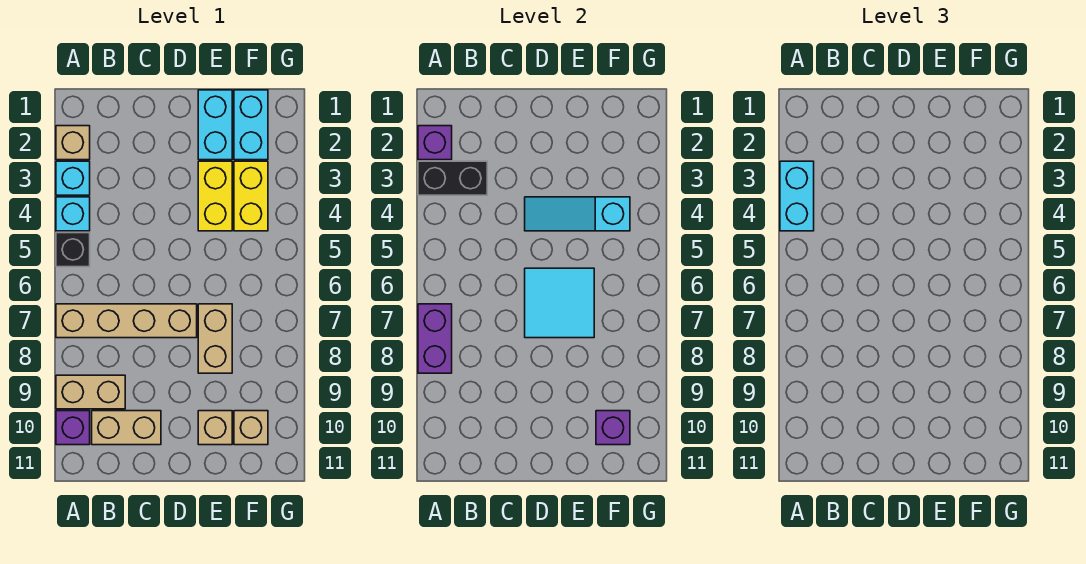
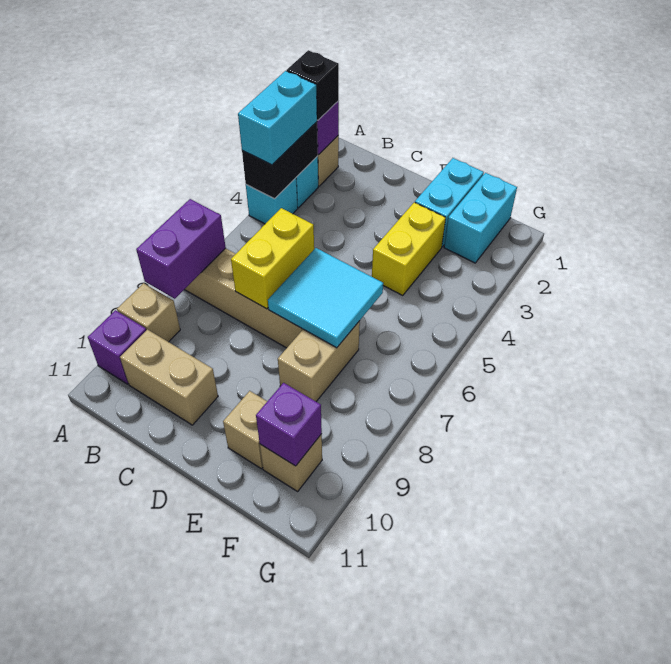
black brick A3:B3 level 2 -> black brick A3:A4 level 2
black brick A5 level 1 -> black brick A2 level 3
tan brick A9:B9 level 1 -> tan brick A9 level 1
cyan slope D4:F4 level 2 top F -> none
yellow brick F3:F4 level 1 -> yellow brick C6:C7 level 2

